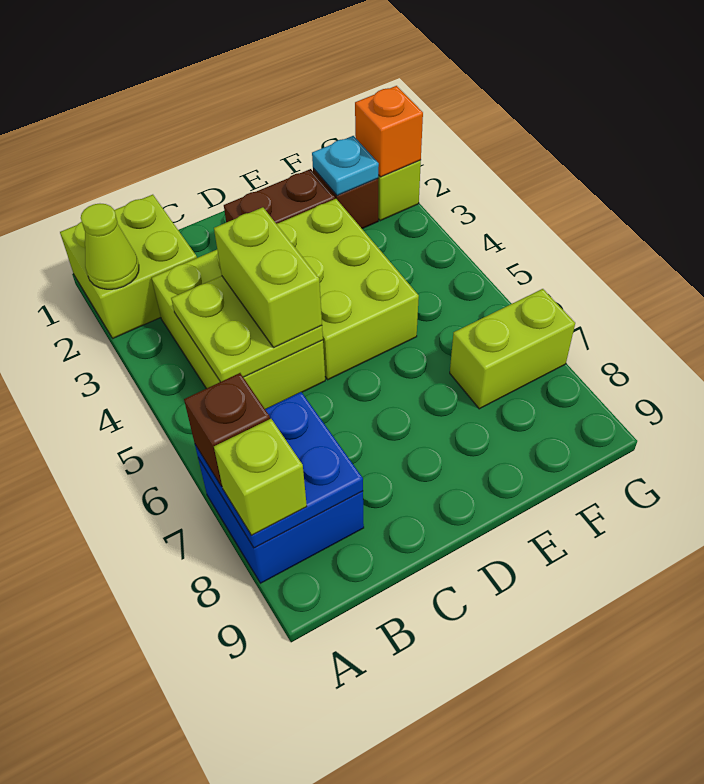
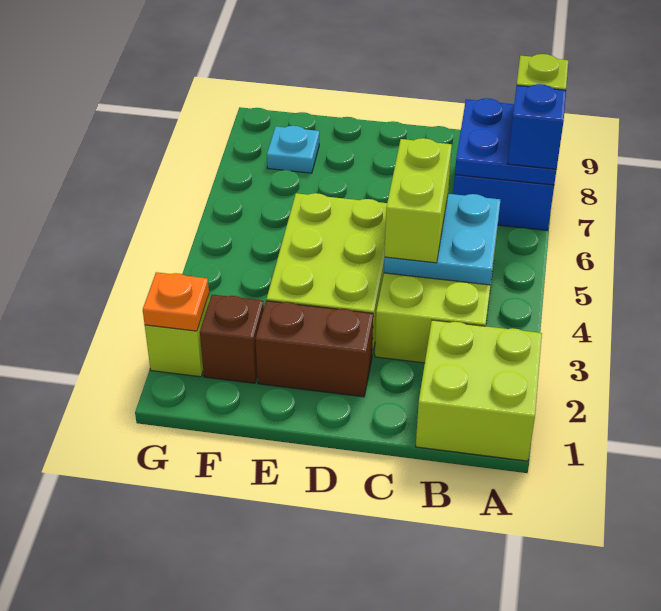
lime cone A2 level 2 -> none
brown brick A7 level 3 -> blue brick A7 level 3
lime plate B4:C5 level 2 -> cyan plate B4:C5 level 2
cyan plate F2 level 2 -> cyan plate F8 level 1
lime brick F7:G7 level 1 -> none
orange brick G2 level 2 -> orange plate G2 level 2

